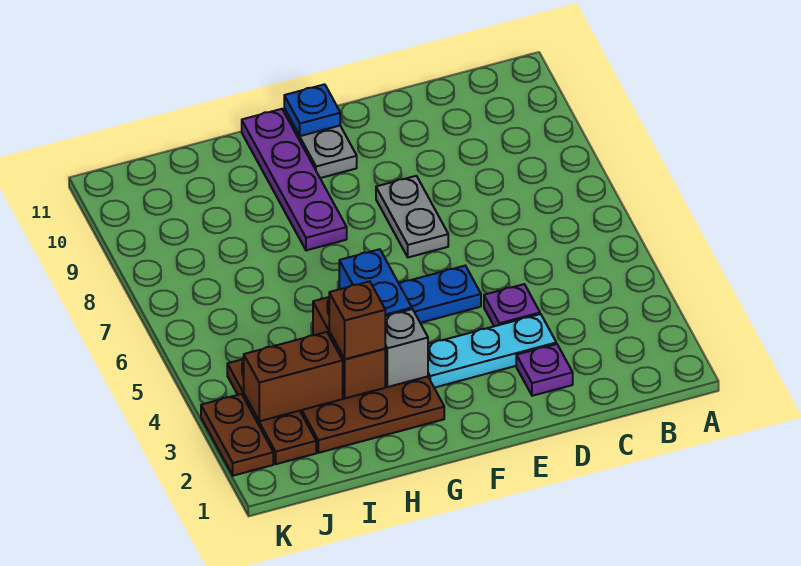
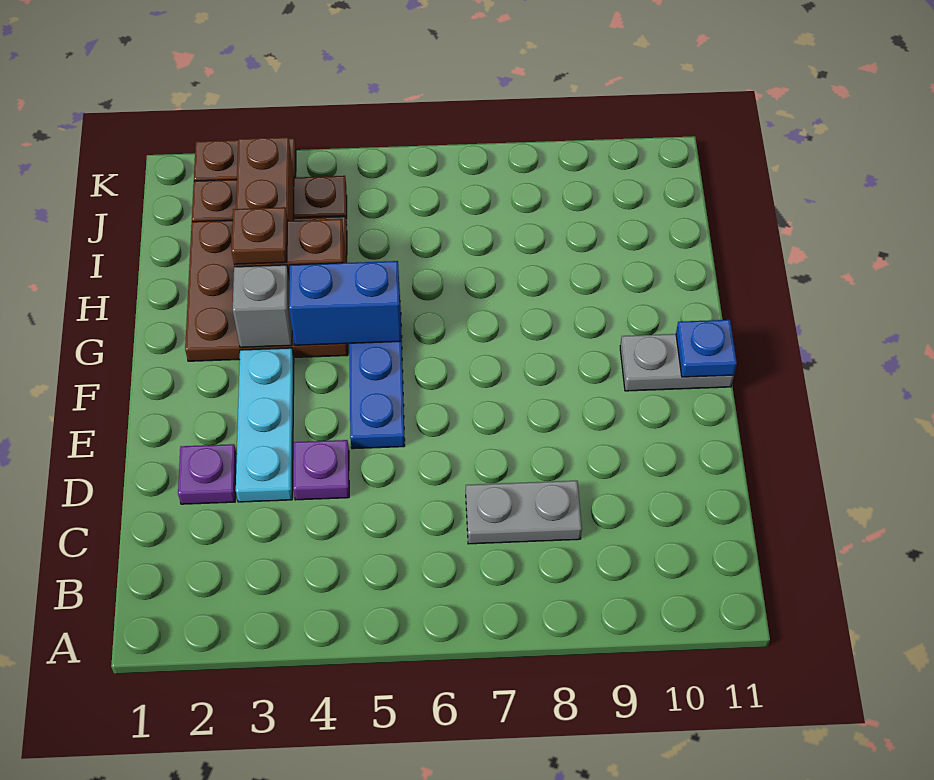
grey plate E7:E8 level 1 -> grey plate C7:C8 level 1
purple plate G8:G11 level 1 -> none
brown brick H3 level 3 -> brown plate H3 level 3

